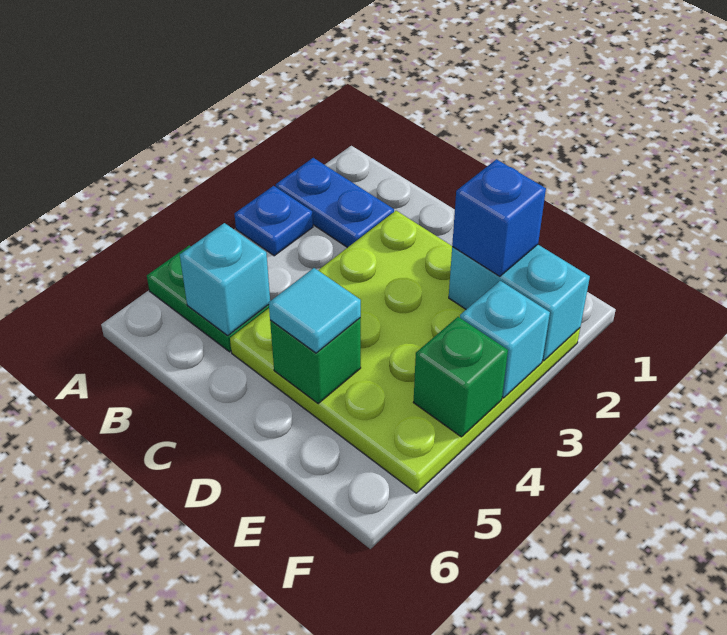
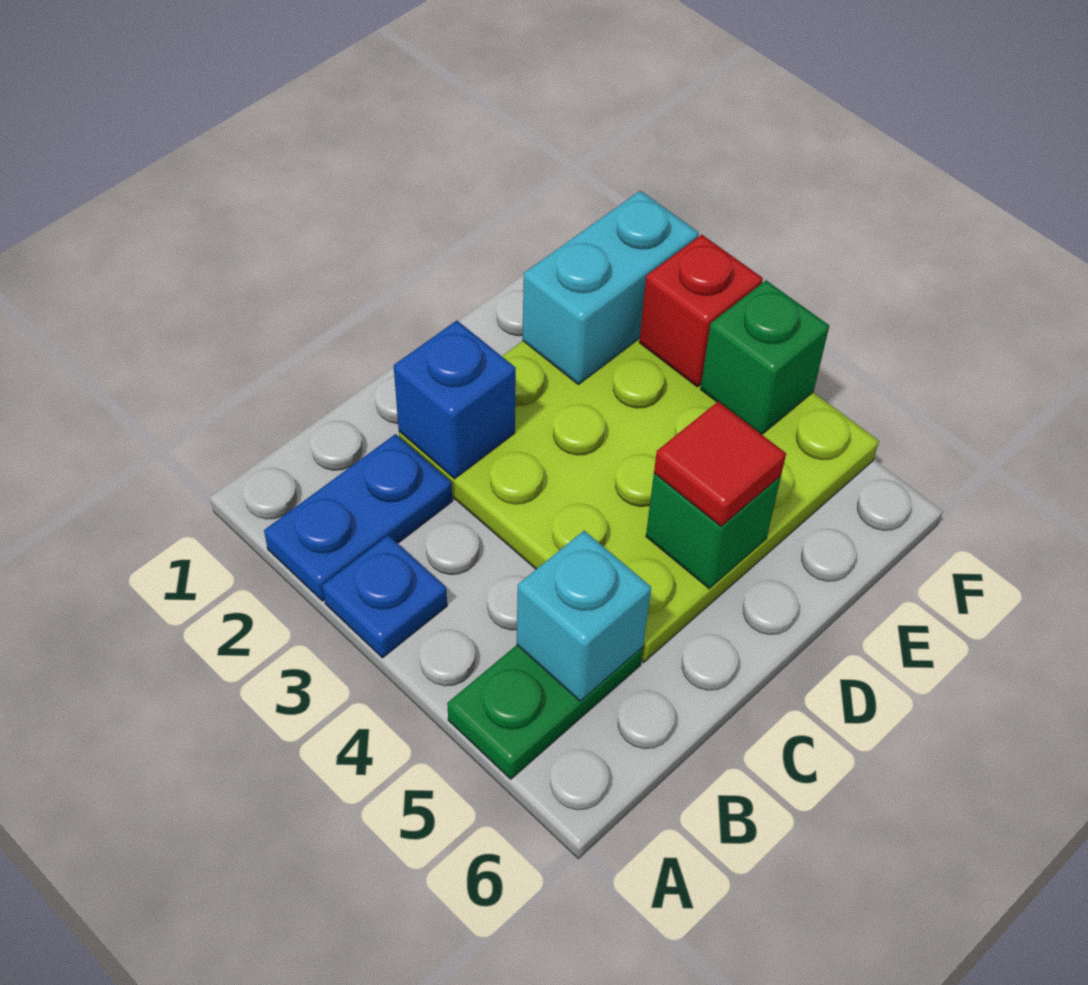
cyan tile D5 level 3 -> red tile D5 level 3
blue brick E2 level 3 -> blue brick C2 level 2
cyan brick F3 level 2 -> red brick F3 level 2

